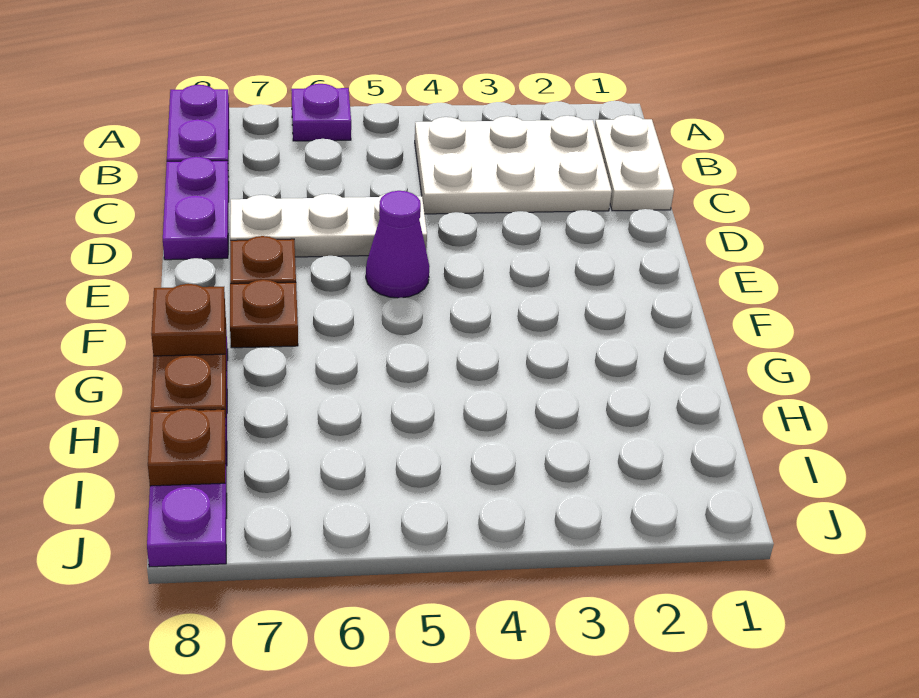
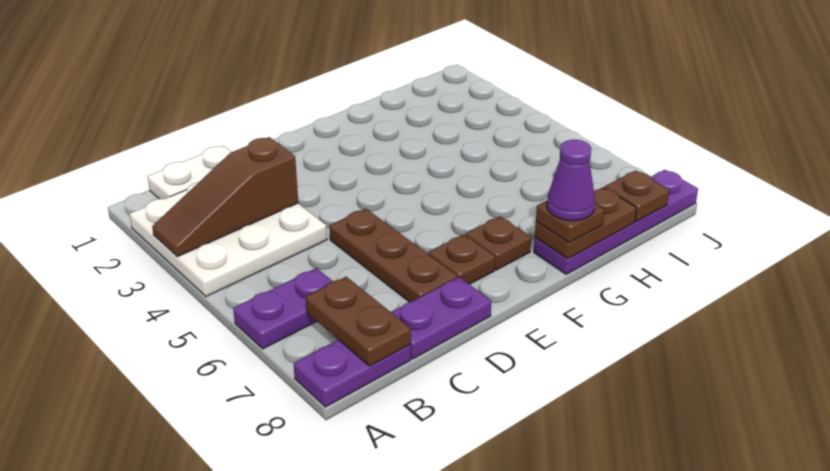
none -> brown slope A3:C3 level 2 top C
purple plate A6 level 1 -> purple plate A6:B6 level 1
white plate B2:C4 level 1 -> white plate A2:C4 level 1
none -> brown plate B7:B8 level 2
white plate D5:D7 level 1 -> brown plate D5:D7 level 1
purple cone E5 level 1 -> purple cone G8 level 4

